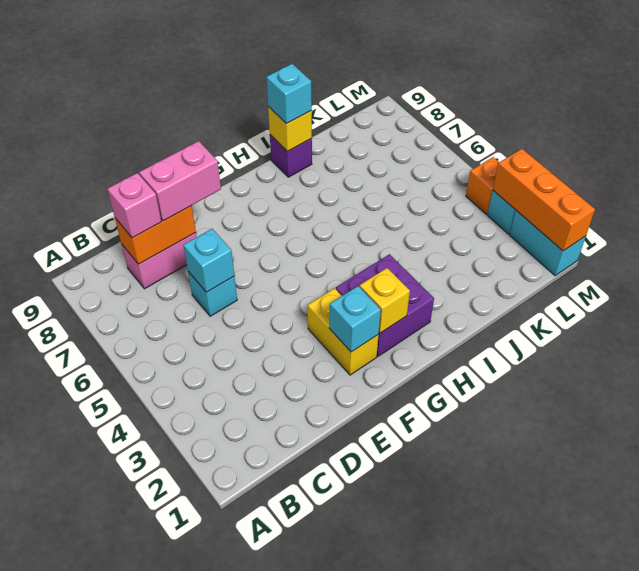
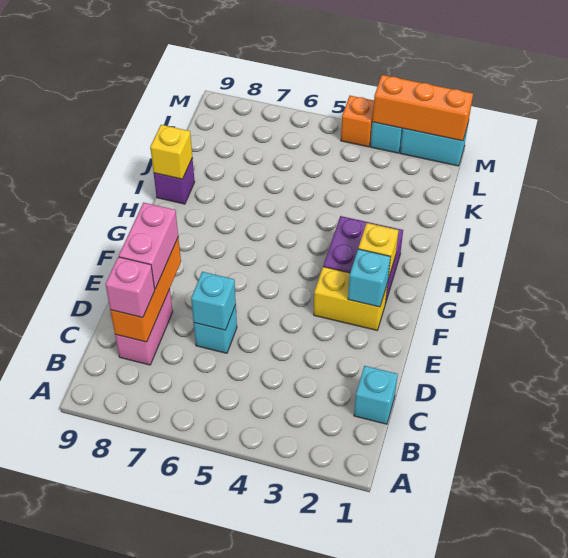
orange brick C8:D8 level 2 -> orange brick C8:E8 level 2
cyan brick I9 level 3 -> cyan brick C1 level 1

